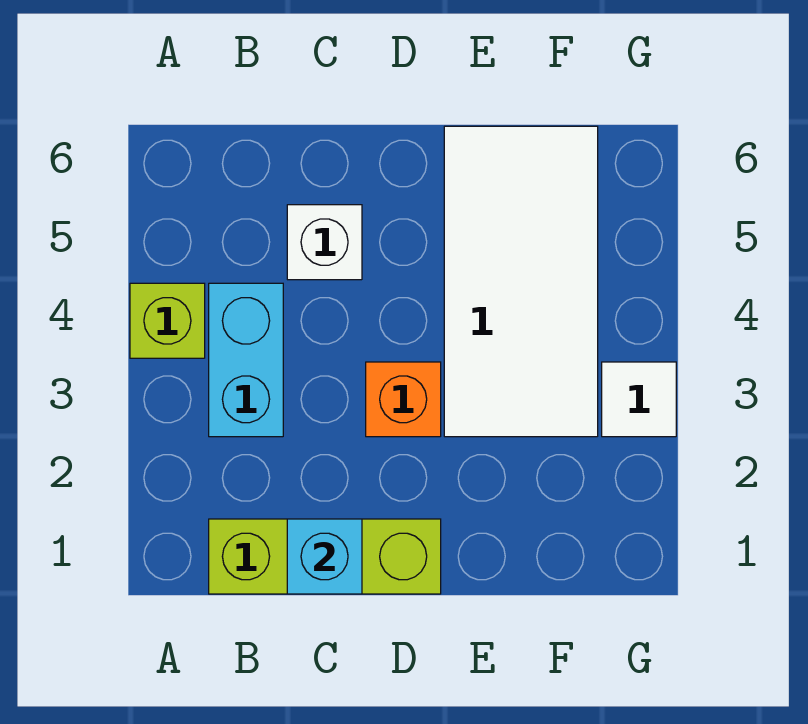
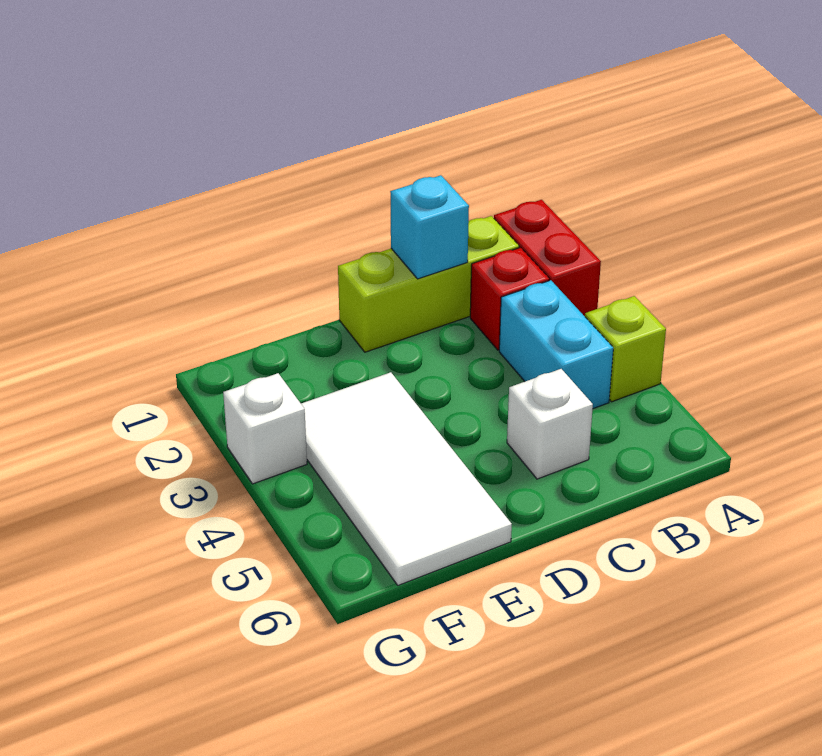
none -> red brick A1:A2 level 1
none -> red brick B2 level 1
orange brick D3 level 1 -> none
white tile G3 level 1 -> white brick G3 level 1

